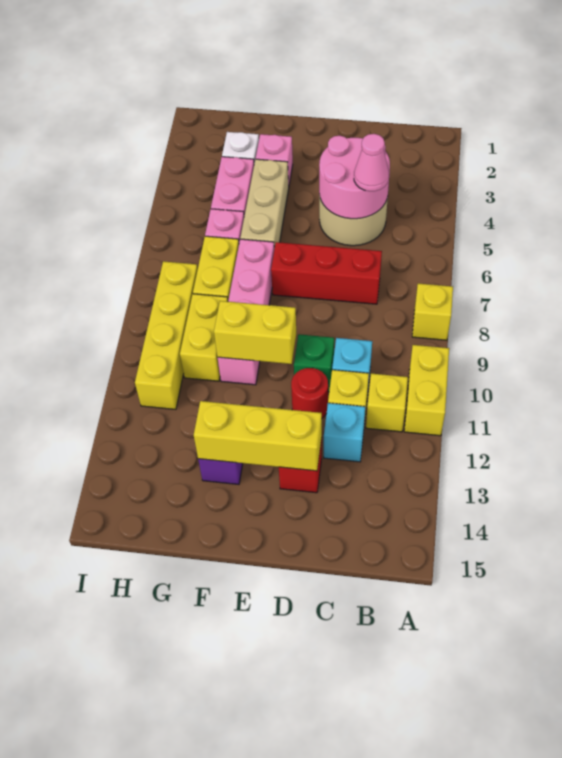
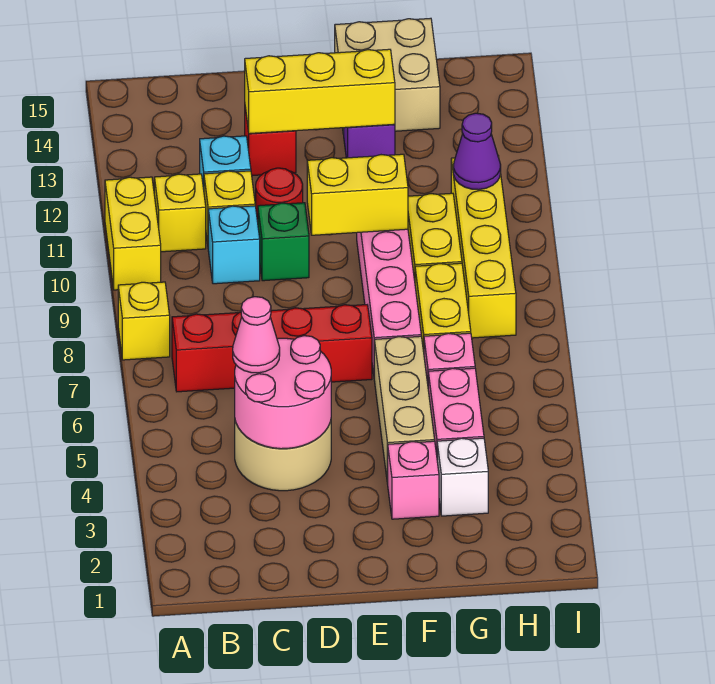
red brick C7:E7 level 1 -> red brick B7:E7 level 1
none -> tan brick F14:G15 level 1
none -> purple cone H11 level 2

